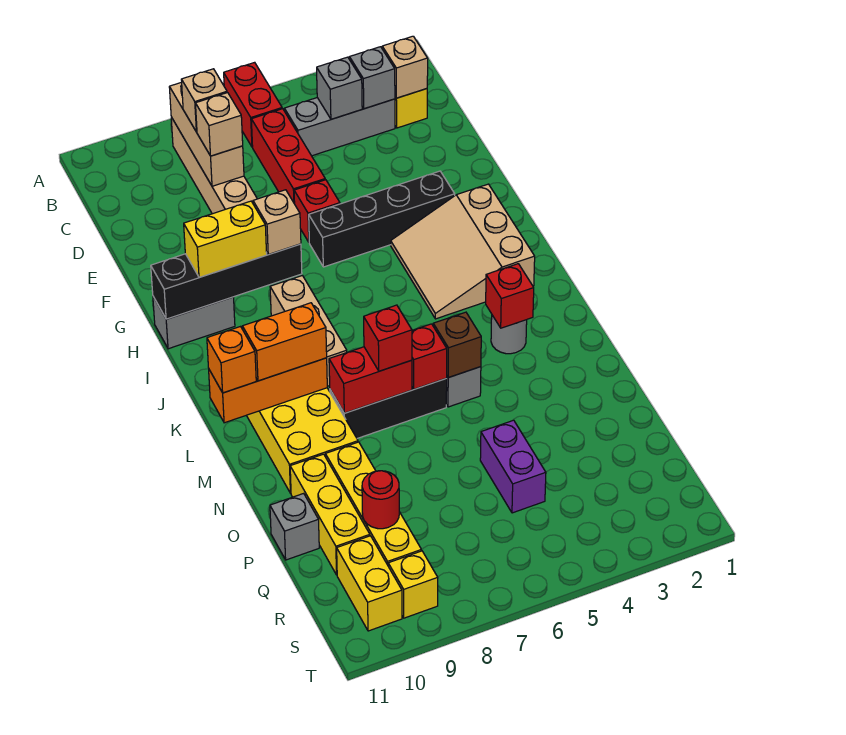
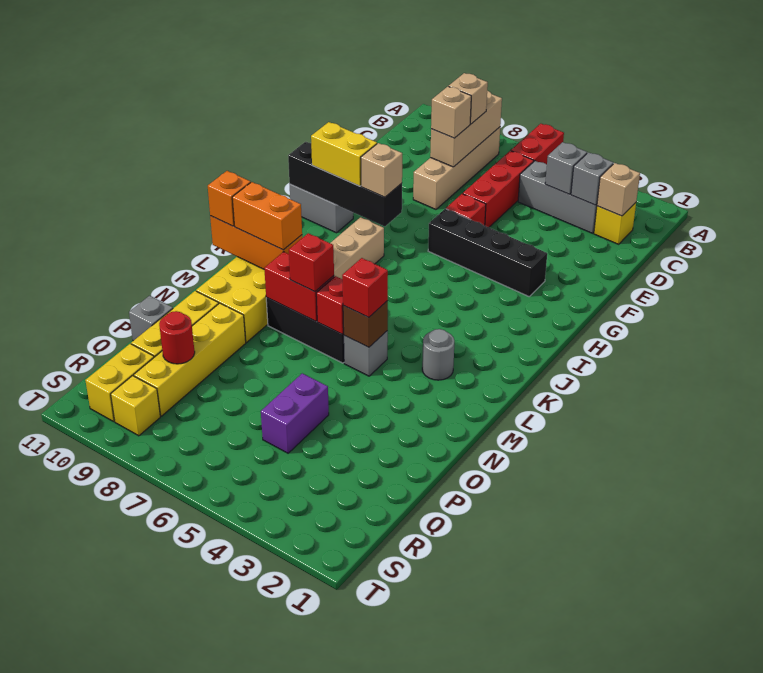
tan slope H2:J4 level 1 top 2 -> none
red brick L3 level 2 -> red brick M5 level 3

